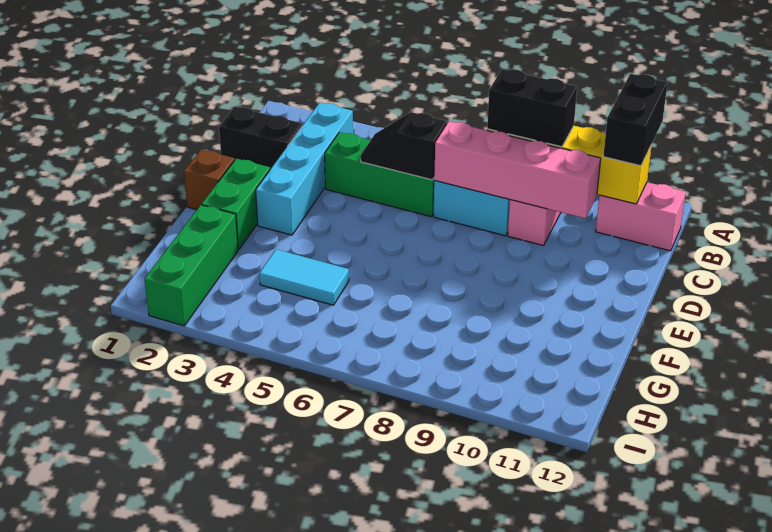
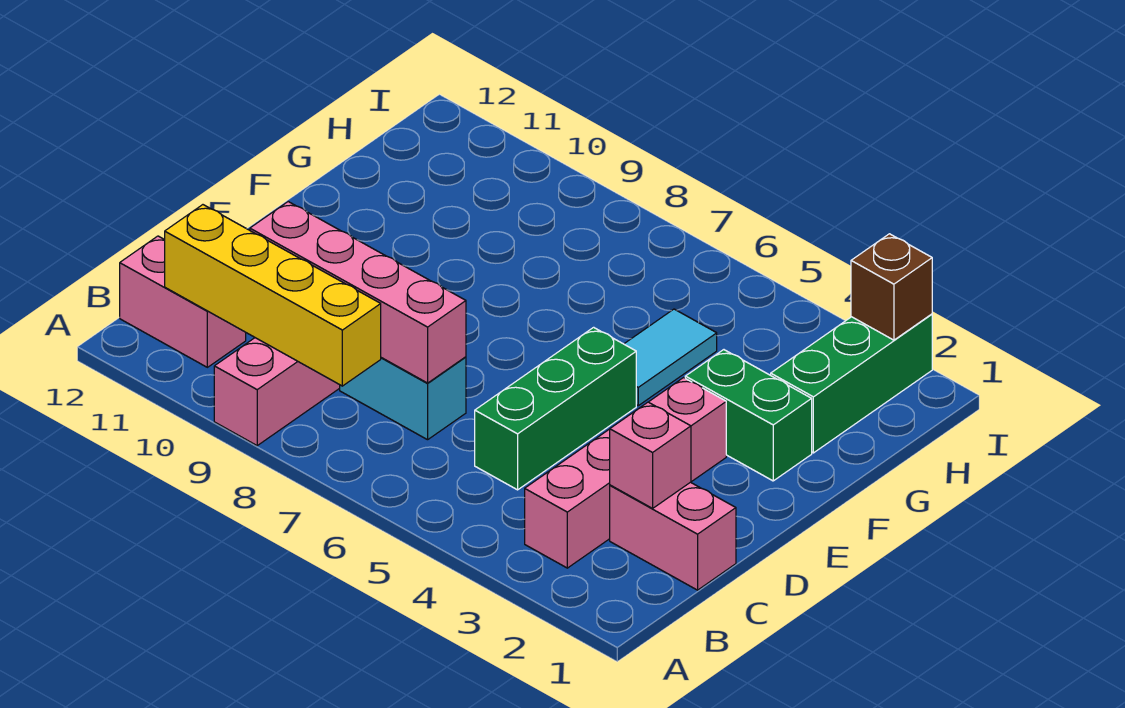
black brick A11:B11 level 3 -> none
cyan brick B3:E3 level 1 -> pink brick B3:E3 level 1
black brick B8:B9 level 3 -> none
black brick C1:C2 level 1 -> pink brick C1:C2 level 1
none -> pink brick C2 level 2
green brick C4:C6 level 1 -> green brick C5:E5 level 1
black slope C5:C6 level 2 top 6 -> none
brown brick E1 level 1 -> brown brick I2 level 2
green brick E2:F2 level 1 -> green brick F2:F3 level 1
cyan tile G4:G5 level 1 -> cyan tile F5:G5 level 1

